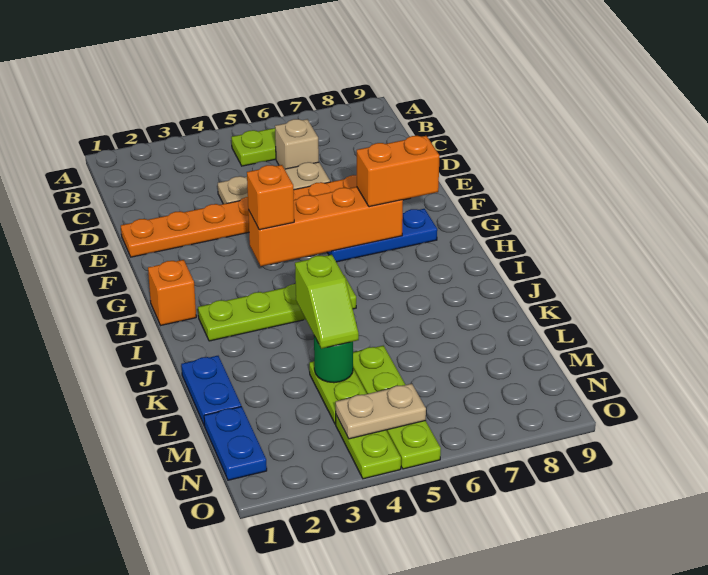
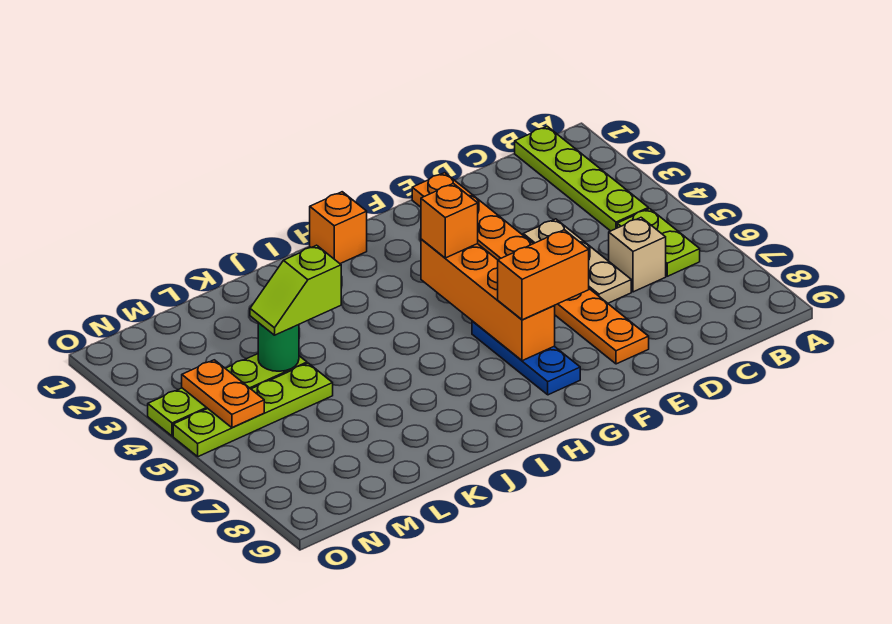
orange brick G7:G8 level 3 -> orange brick F7:G7 level 3
lime plate I2:I5 level 1 -> lime plate B1:B4 level 1
blue plate K1:L1 level 1 -> none
blue plate M1:N1 level 1 -> none
tan plate N4:N5 level 2 -> orange plate N4:N5 level 2

